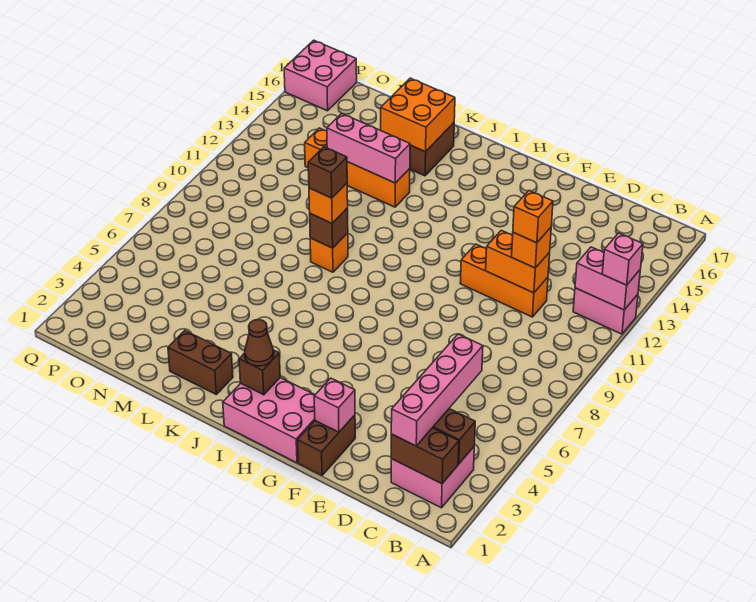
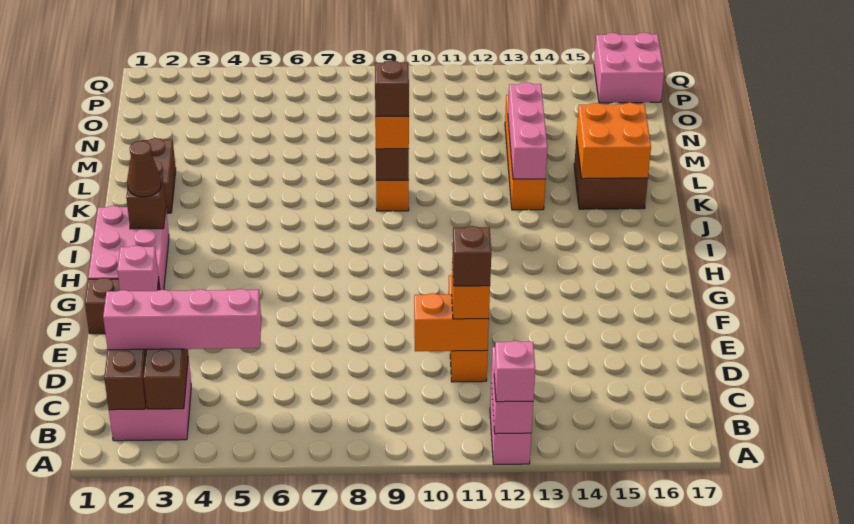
orange brick D11:E11 level 2 -> orange brick D10:D11 level 2
orange brick D11 level 4 -> brown brick D11 level 4

